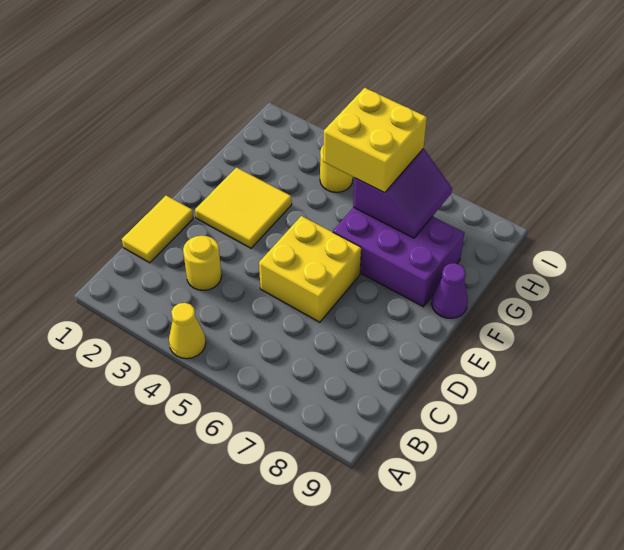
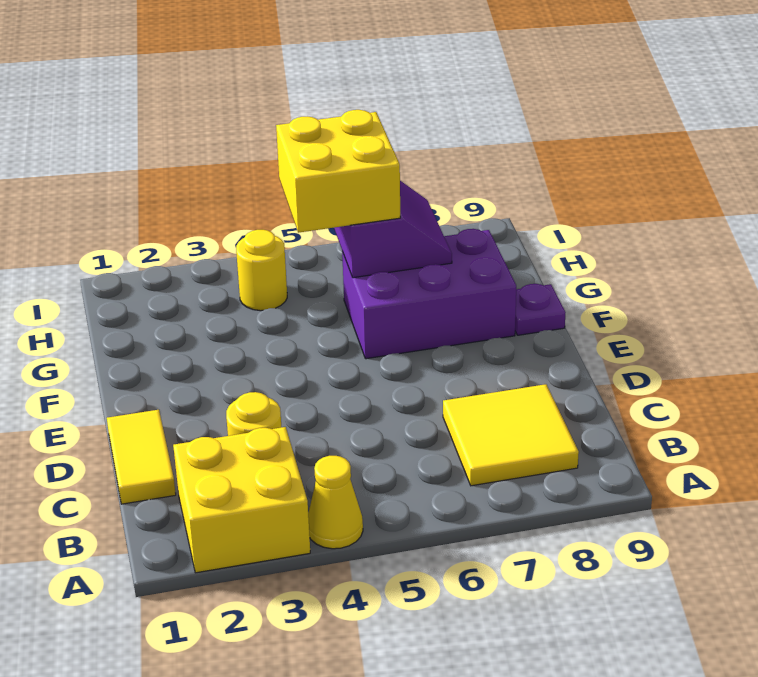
yellow brick D5:E6 level 1 -> yellow brick A2:B3 level 1
yellow tile E2:F3 level 1 -> yellow tile B7:C8 level 1
purple cone F9 level 1 -> purple plate F9 level 1

